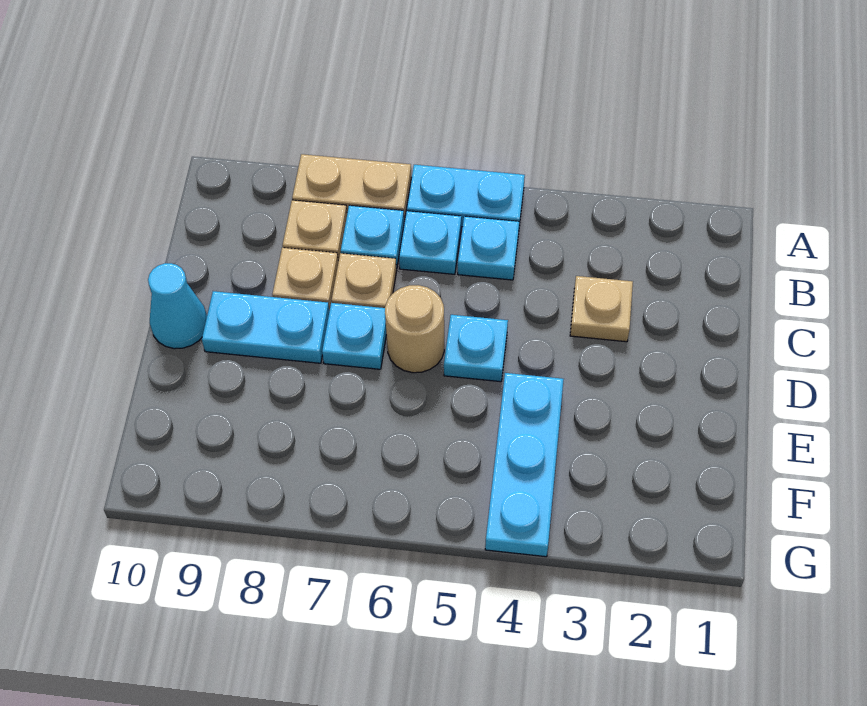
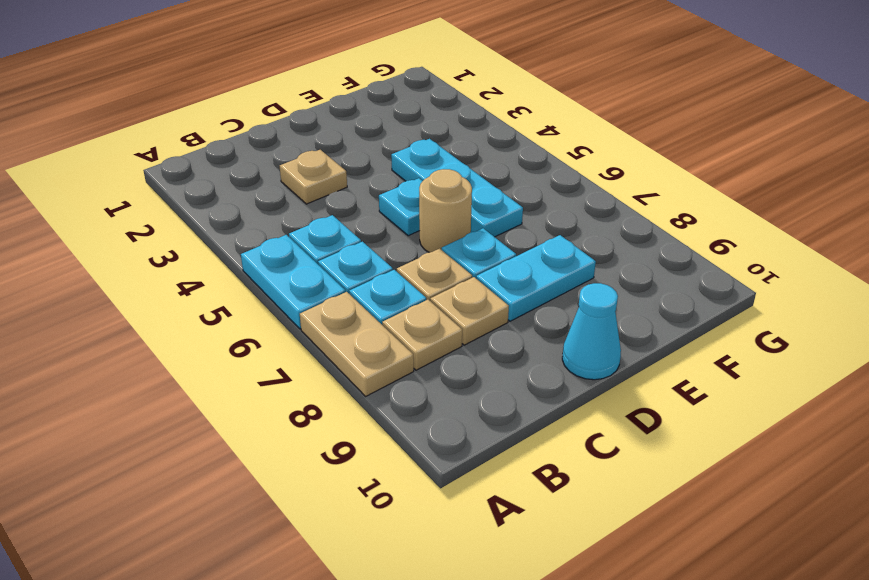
cyan plate D8:D9 level 1 -> cyan plate D8:E8 level 1
cyan plate E4:G4 level 1 -> cyan plate E4:E6 level 1

